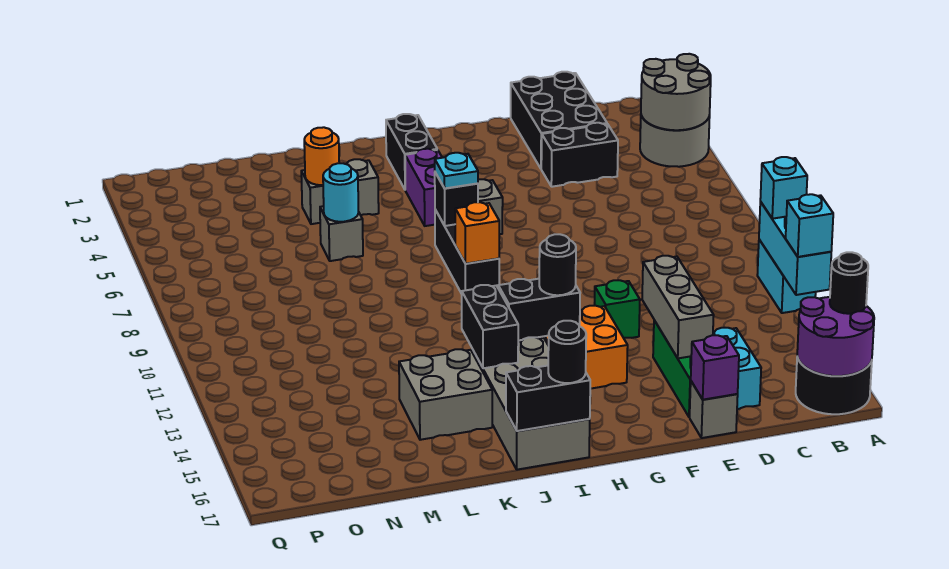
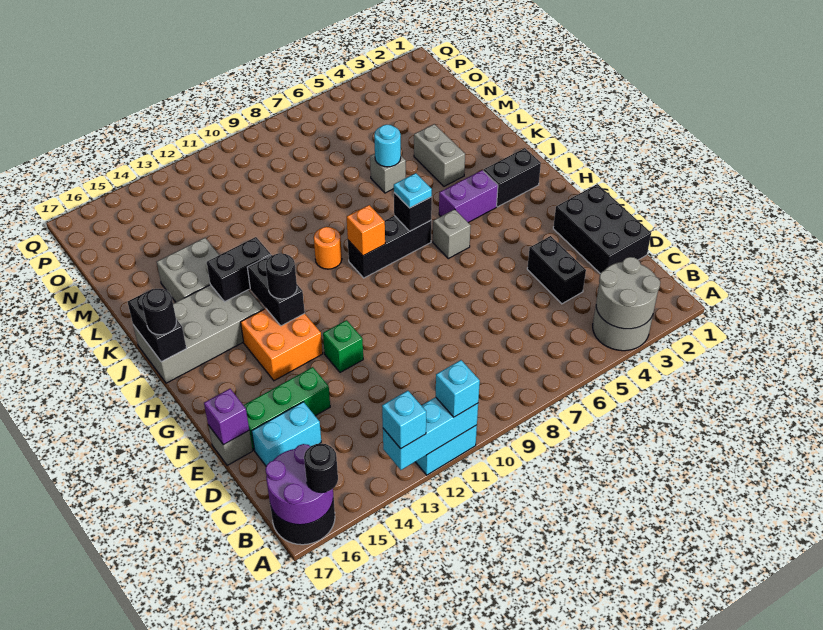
black brick D1:E3 level 1 -> black brick D1:F2 level 1
grey brick E13:E15 level 2 -> none
orange round brick L4 level 2 -> orange round brick J10 level 1

